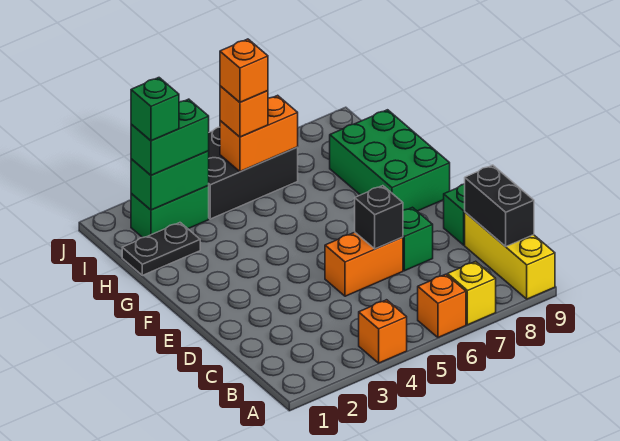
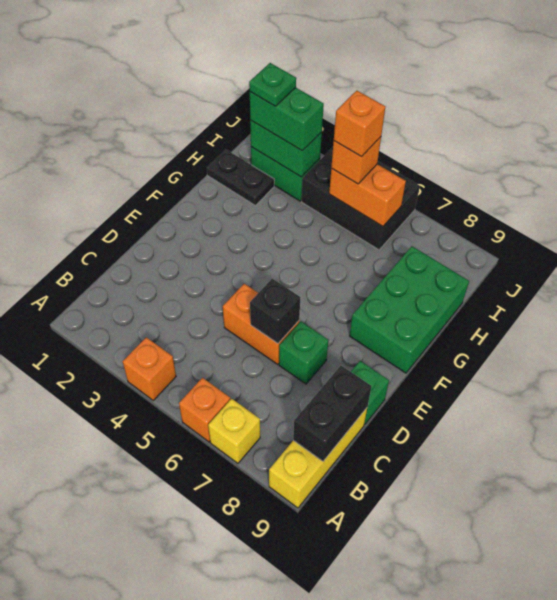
green brick I2 level 4 -> green plate I2 level 4

